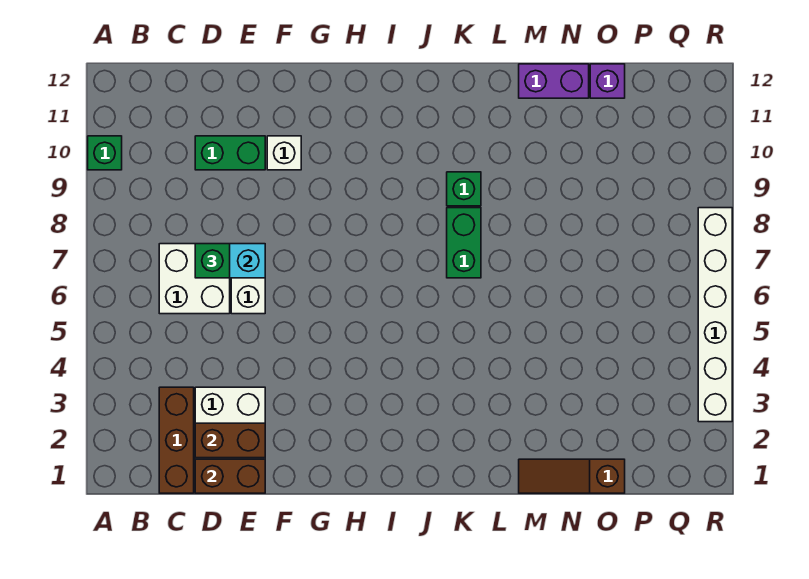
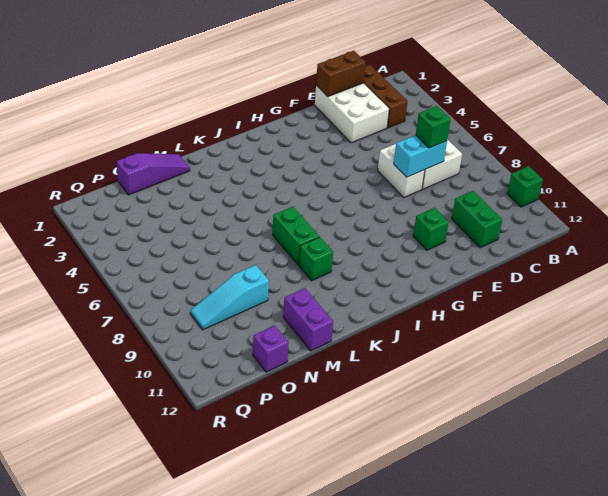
brown brick D2:E2 level 2 -> none
green brick D10:E10 level 1 -> green brick D10:D11 level 1
white brick F10 level 1 -> green brick F10 level 1
brown slope M1:O1 level 1 top O -> purple slope M1:O1 level 1 top O
purple brick M12:N12 level 1 -> purple brick M11:M12 level 1
none -> cyan slope N9:P9 level 1 top N
white brick R3:R8 level 1 -> none

